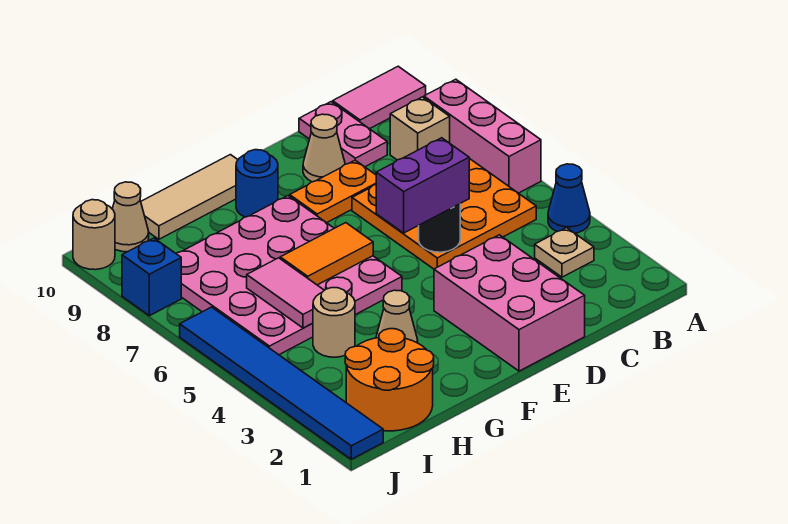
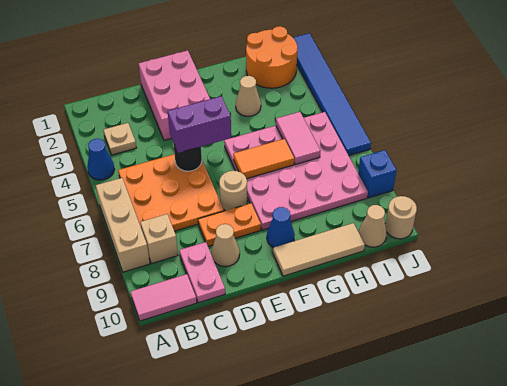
pink brick A6:A8 level 1 -> tan brick A6:A8 level 1
blue round brick F9 level 1 -> blue cone F9 level 1
tan round brick H4 level 1 -> tan round brick E7 level 1

